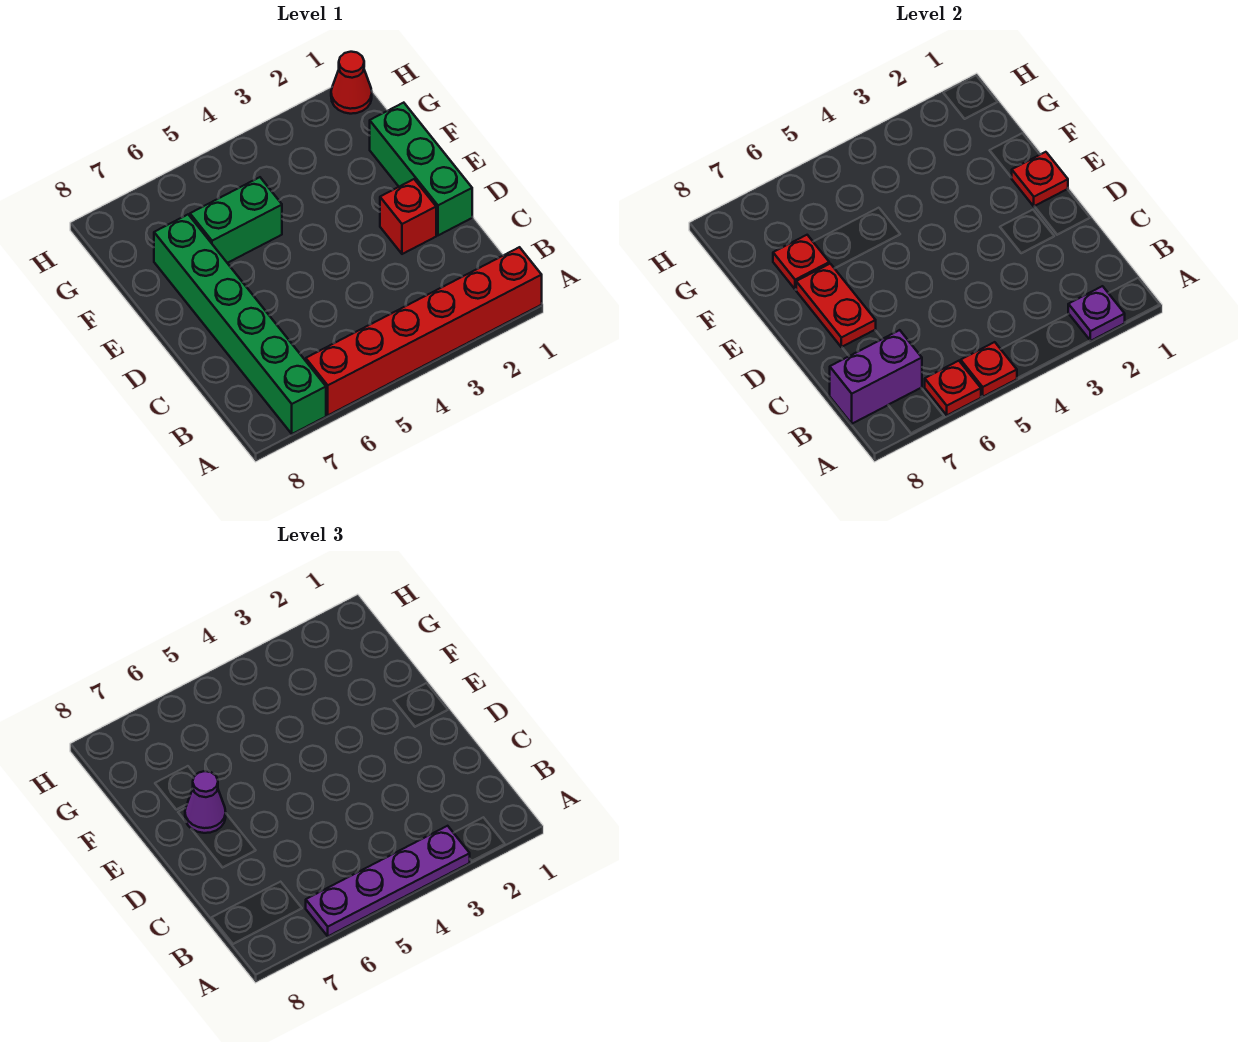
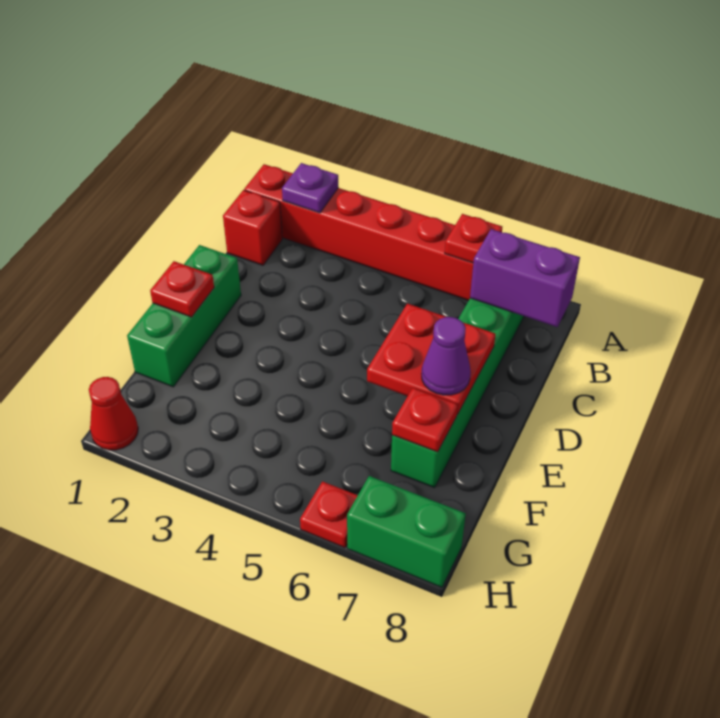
purple plate A3:A6 level 3 -> none
red plate A5 level 2 -> red plate H6 level 1
red brick D2 level 1 -> red brick B1 level 1
red plate D7:E7 level 2 -> red plate D6:E7 level 2
green brick F5:F6 level 1 -> green brick H7:H8 level 1

